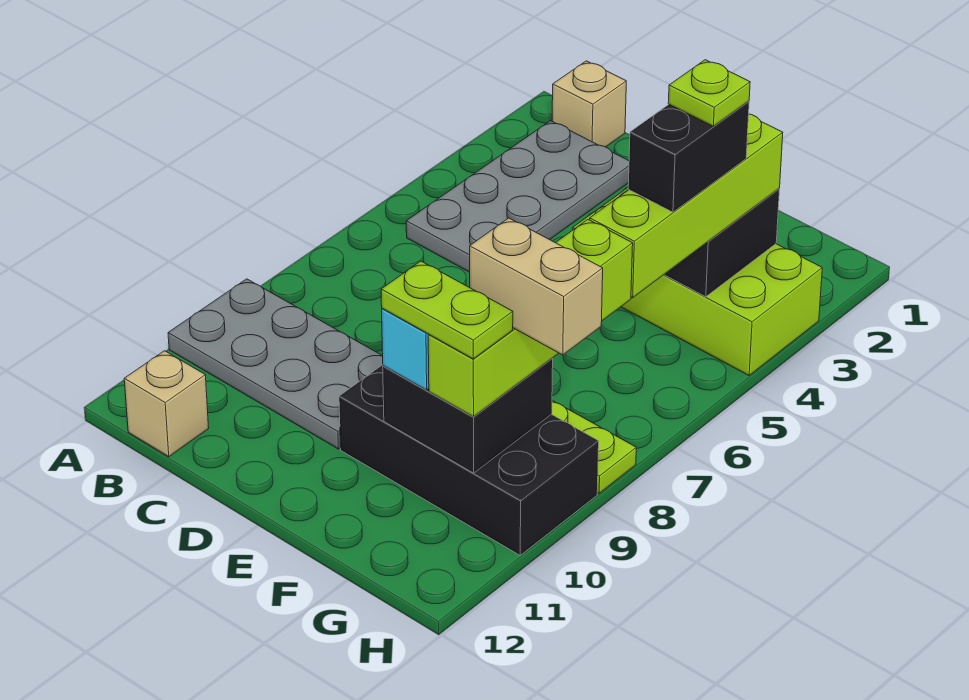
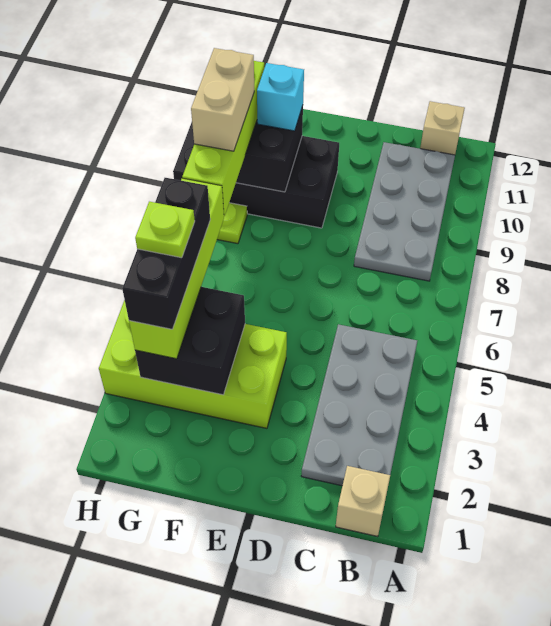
grey plate A9:D10 level 1 -> grey plate B8:C11 level 1
lime plate F10:G10 level 4 -> none
black brick G4:G5 level 4 -> black brick G3:G5 level 4
tan brick G9:H9 level 4 -> tan brick G8:G9 level 4

